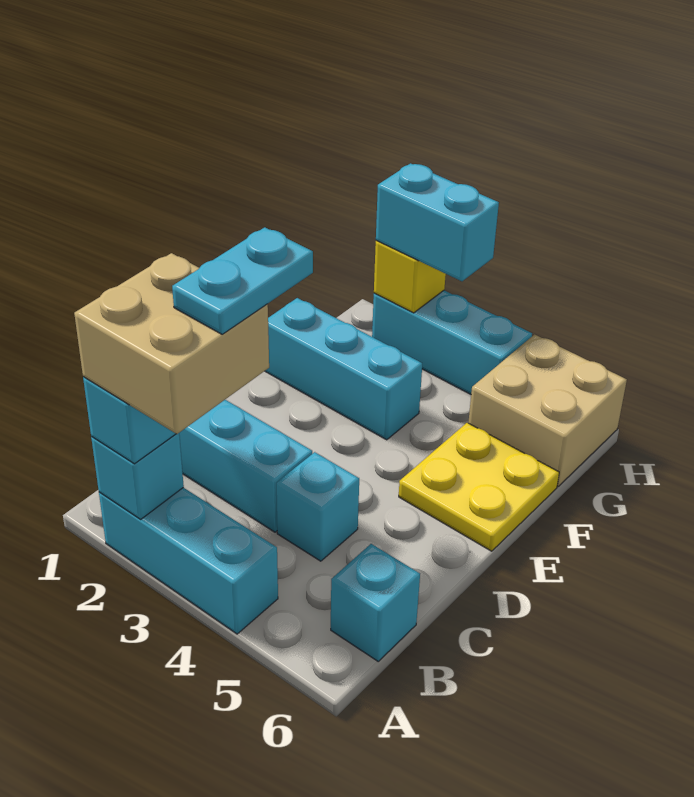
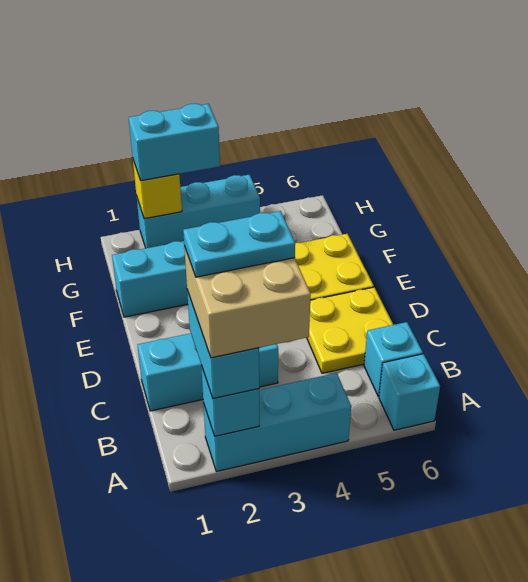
cyan plate B3:C3 level 5 -> cyan plate B2:B3 level 5
cyan brick C4 level 1 -> cyan brick A6 level 1
none -> yellow plate C5:D6 level 1
tan brick G5:H6 level 1 -> none

